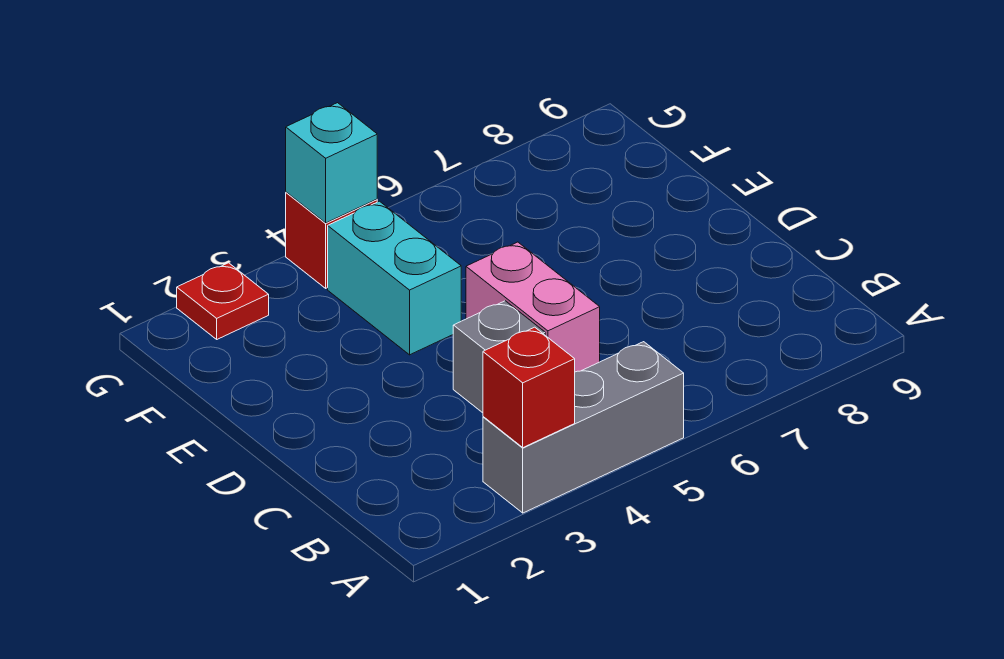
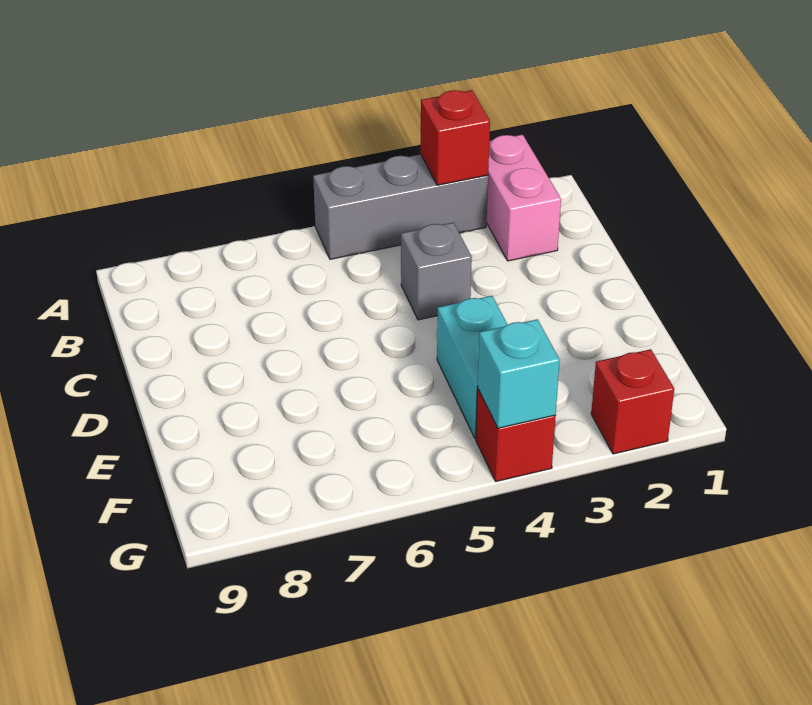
pink brick C5:D5 level 1 -> pink brick A2:B2 level 1
red plate G2 level 1 -> red brick G2 level 1

